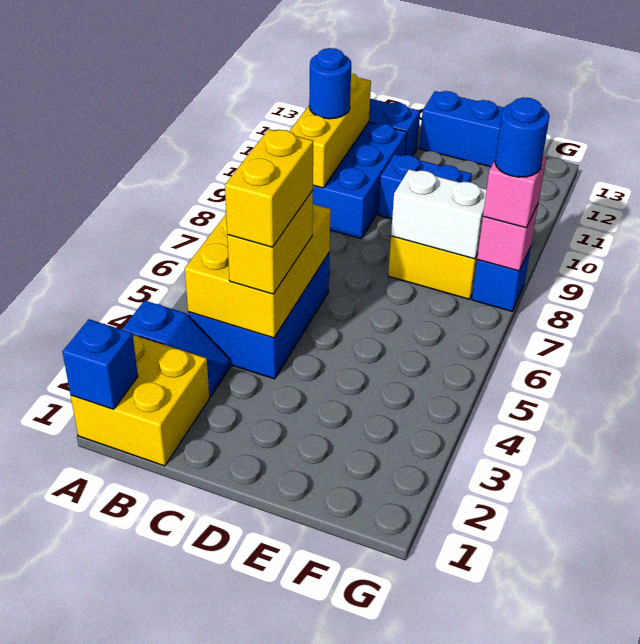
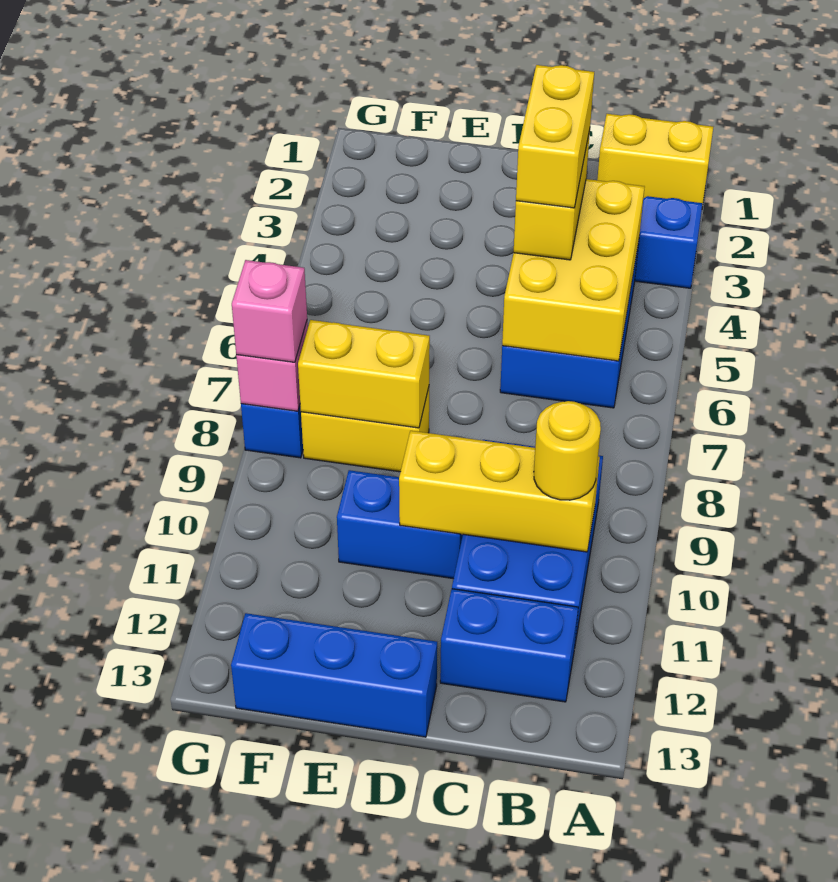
yellow brick A1:B2 level 1 -> yellow brick A1:B1 level 1
blue brick A1 level 2 -> none
yellow brick B9:B11 level 2 -> yellow brick B10:D10 level 2
blue round brick B10 level 3 -> yellow round brick B10 level 3
white brick E8:F8 level 2 -> yellow brick E8:F8 level 2
blue round brick G8 level 4 -> none

